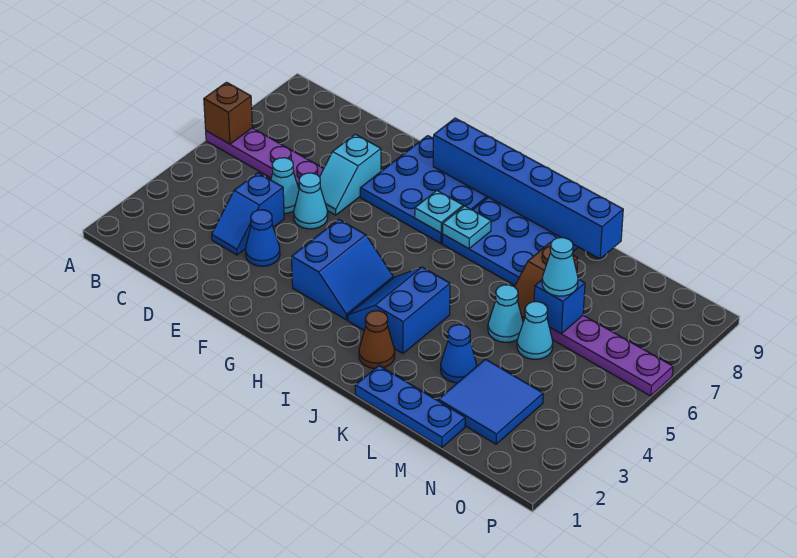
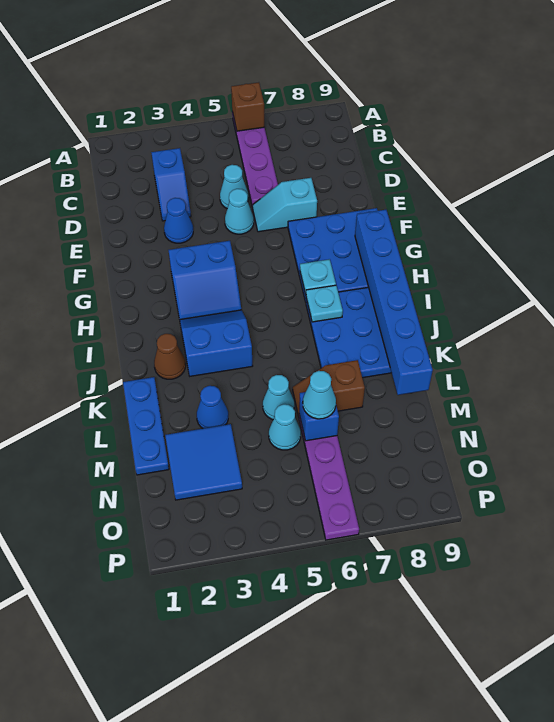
blue slope D3:D4 level 1 top 4 -> blue slope C3:D3 level 1 top C

